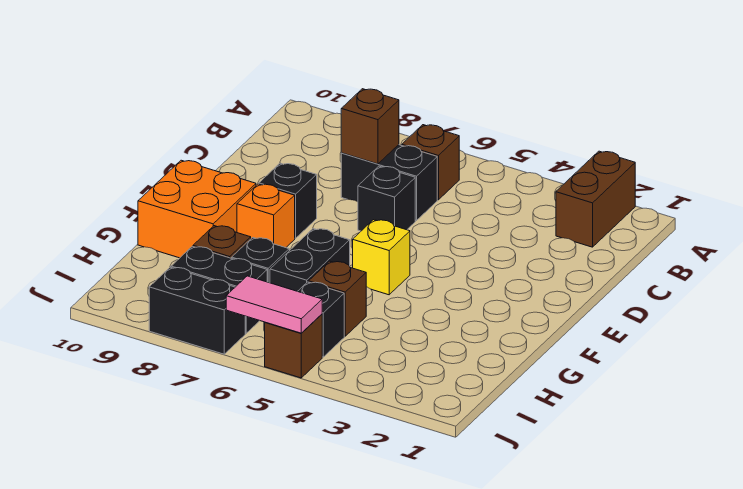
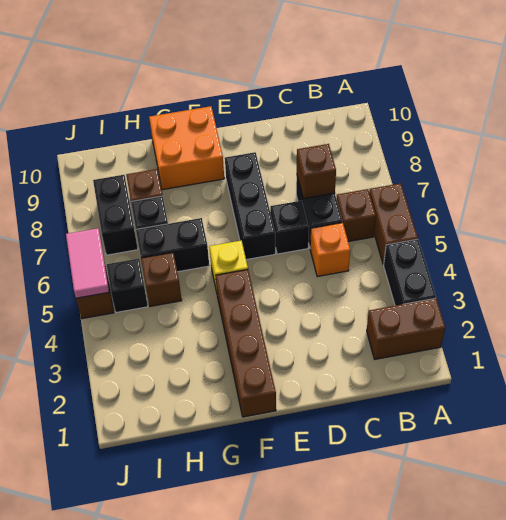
none -> brown brick A5:A6 level 1
black brick E8 level 1 -> black brick E6:E8 level 1
none -> brown brick F1:F4 level 1
orange brick F8 level 1 -> orange brick C5 level 1
black brick J7:J8 level 1 -> black brick A3:A4 level 1

